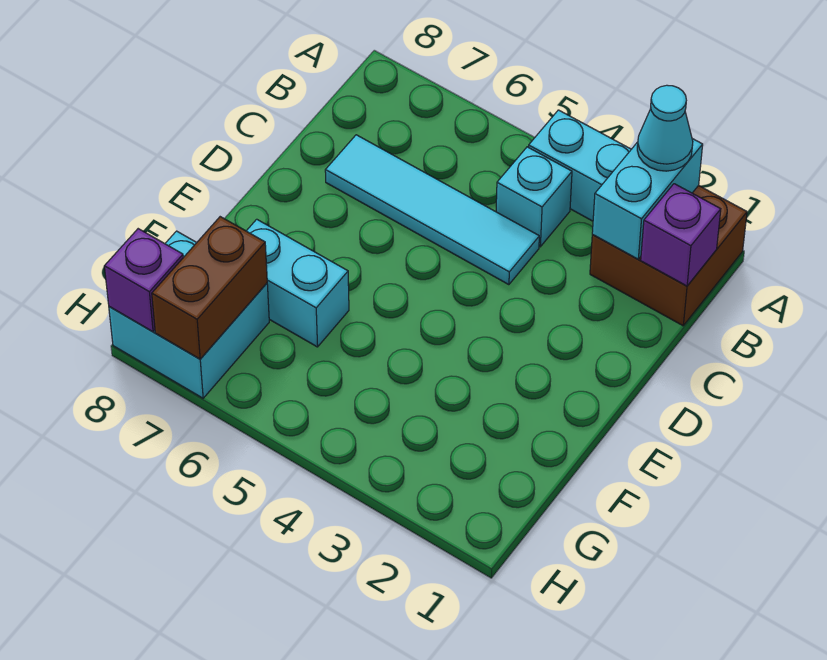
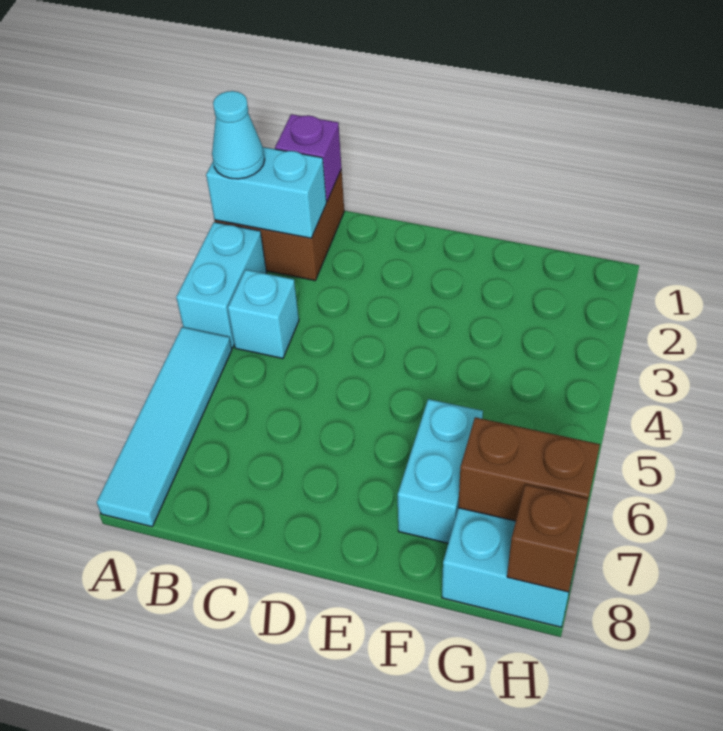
cyan tile C4:C7 level 1 -> cyan tile A5:A8 level 1
purple brick H8 level 2 -> brown brick H8 level 2

